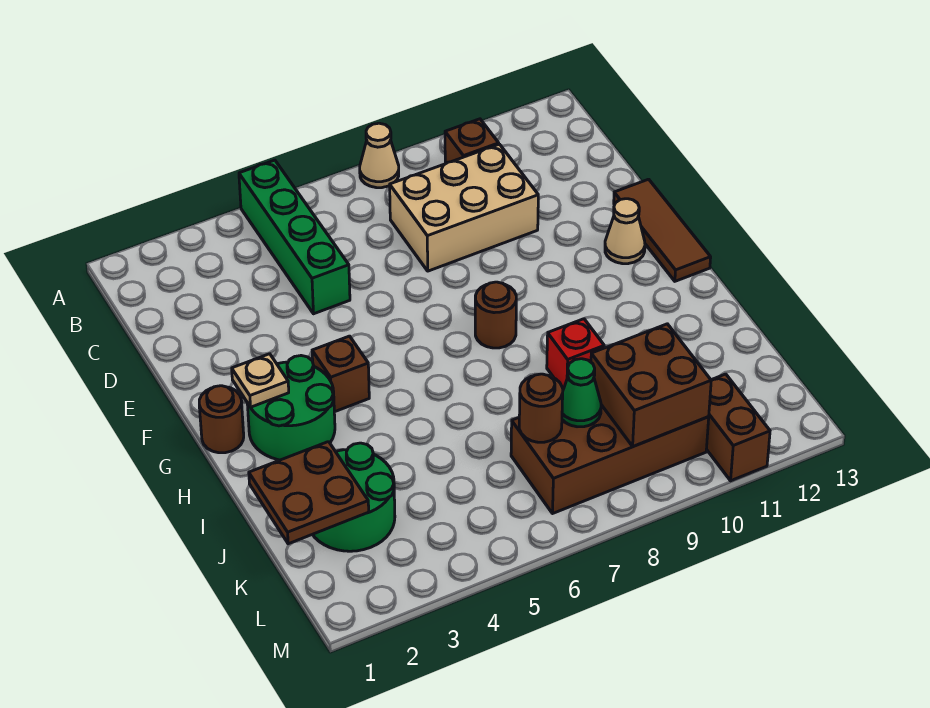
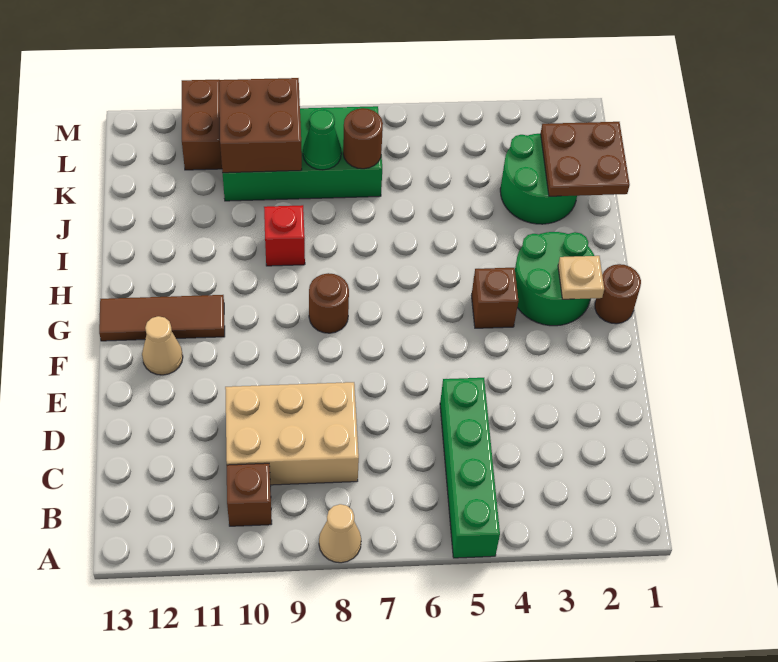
brown tile E13:G13 level 1 -> brown tile G11:G13 level 1
brown brick K7:L10 level 1 -> green brick K7:L10 level 1

